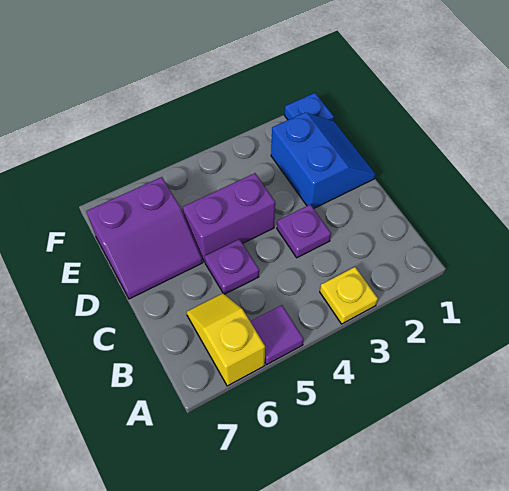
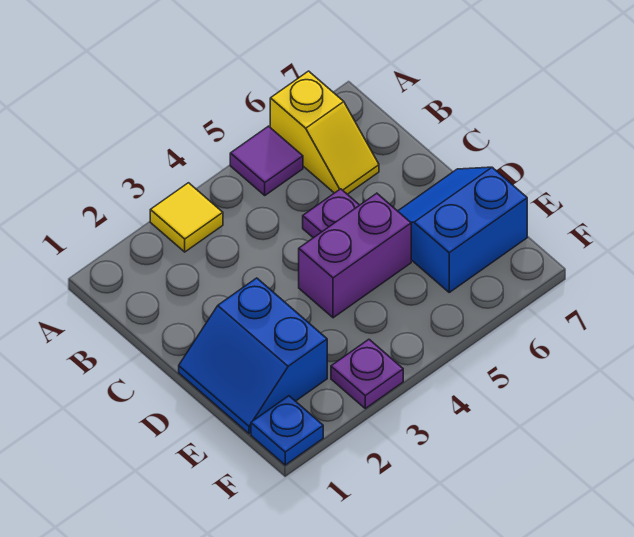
yellow plate A3 level 1 -> yellow tile A3 level 1
purple plate C3 level 1 -> purple plate F3 level 1
purple slope D6:E7 level 1 top E -> blue slope D6:E7 level 1 top E

